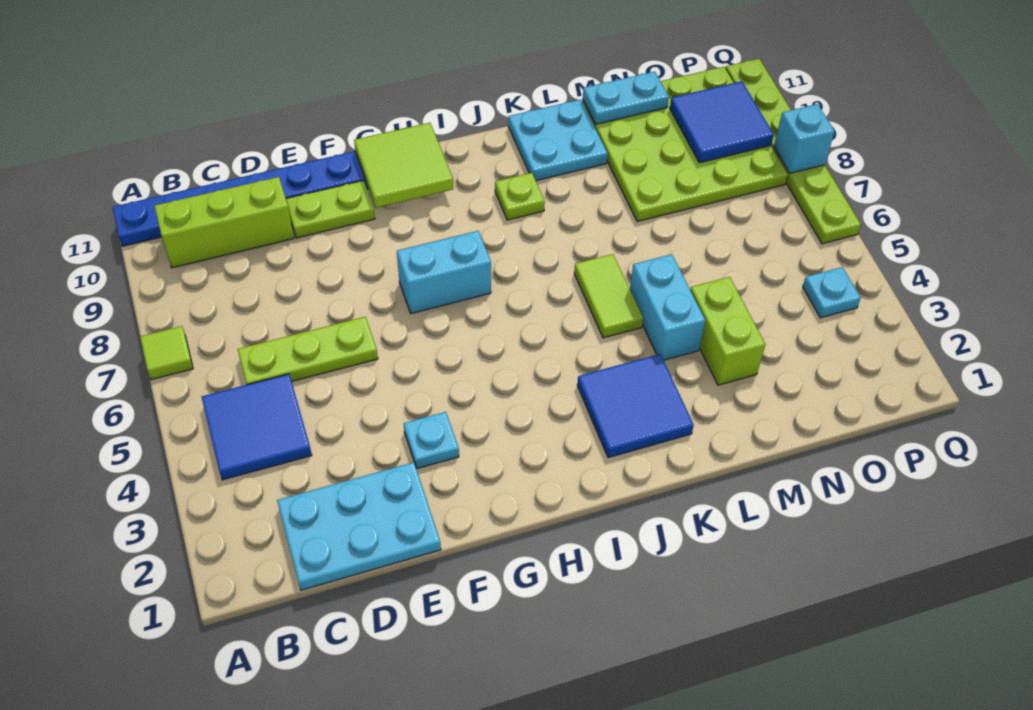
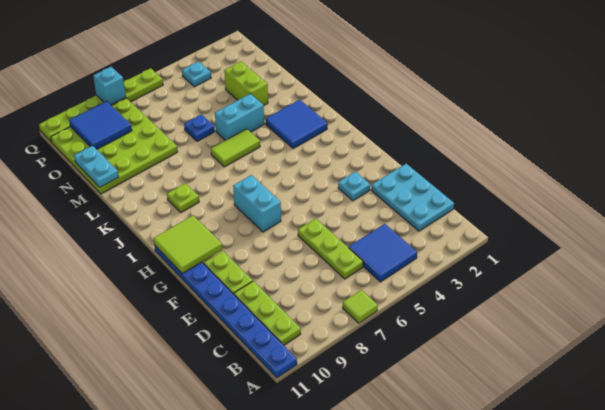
lime brick B10:D10 level 1 -> lime plate B10:D10 level 1
cyan plate K10:L11 level 1 -> none
lime brick M3:M4 level 1 -> lime brick M3:N3 level 1
none -> blue plate M6 level 1

